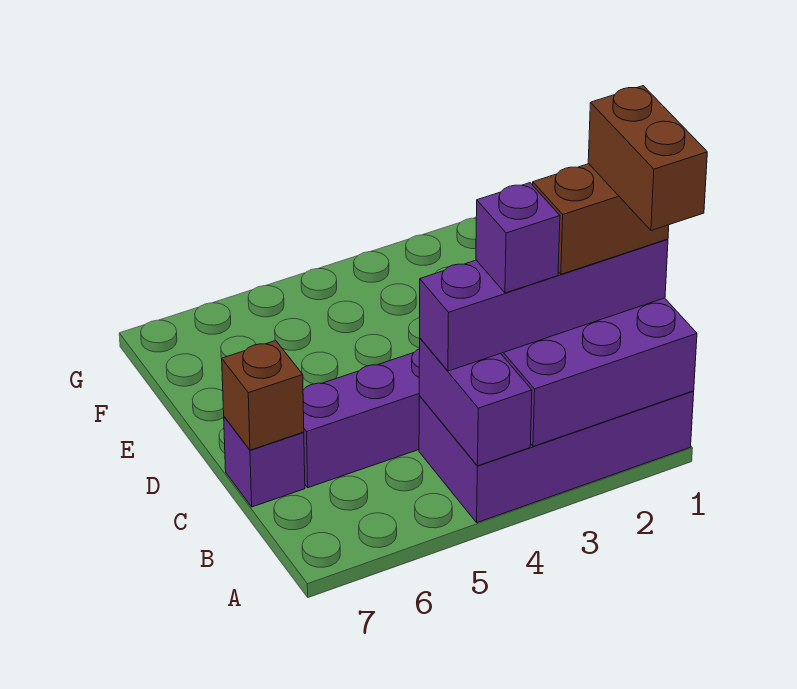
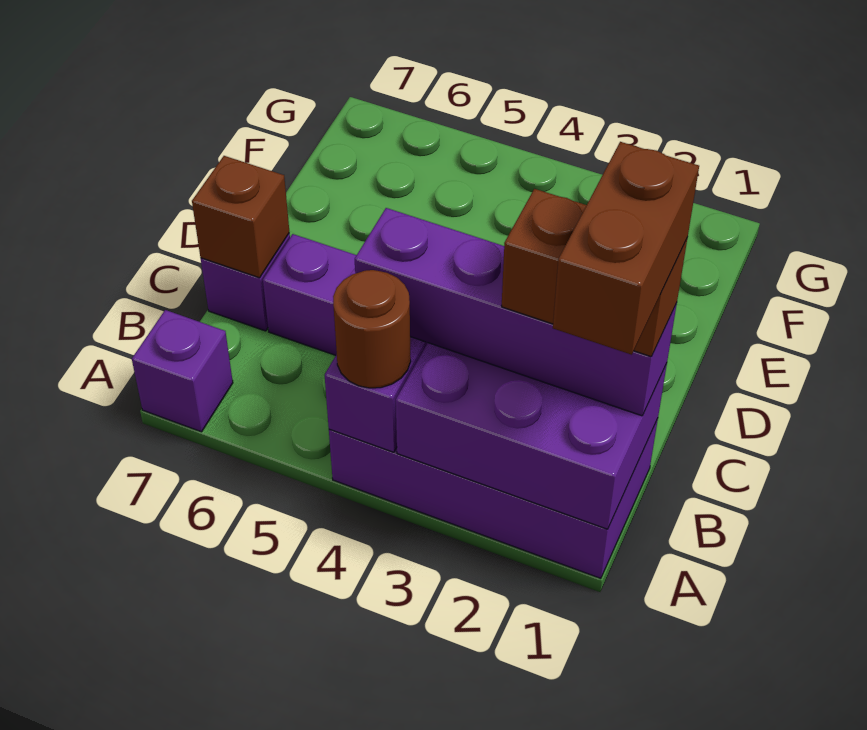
none -> brown round brick A4 level 3
purple brick B3 level 4 -> purple brick A7 level 1

